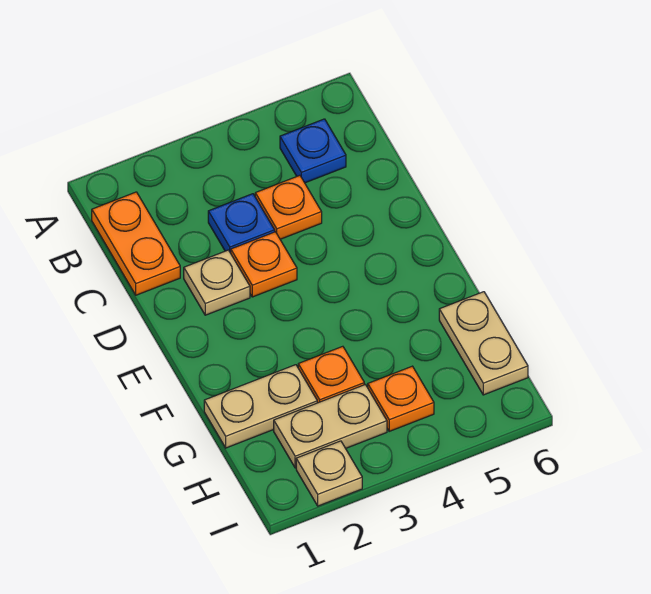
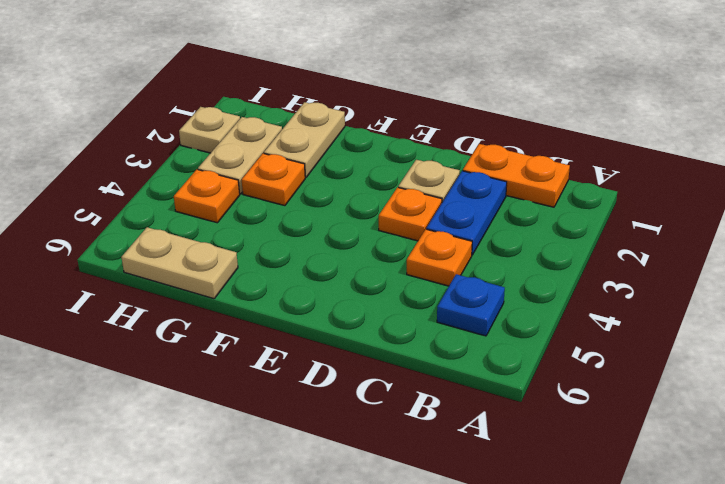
blue plate C3 level 1 -> blue plate C2:C3 level 1

